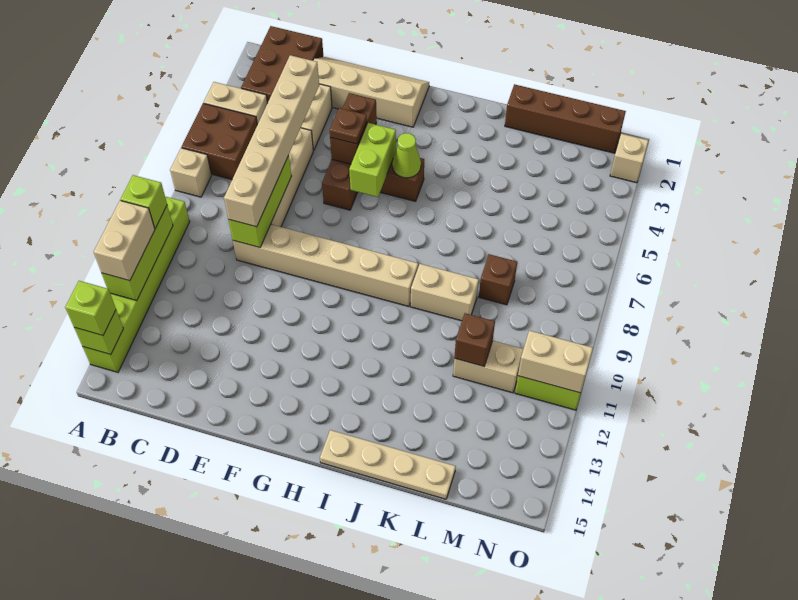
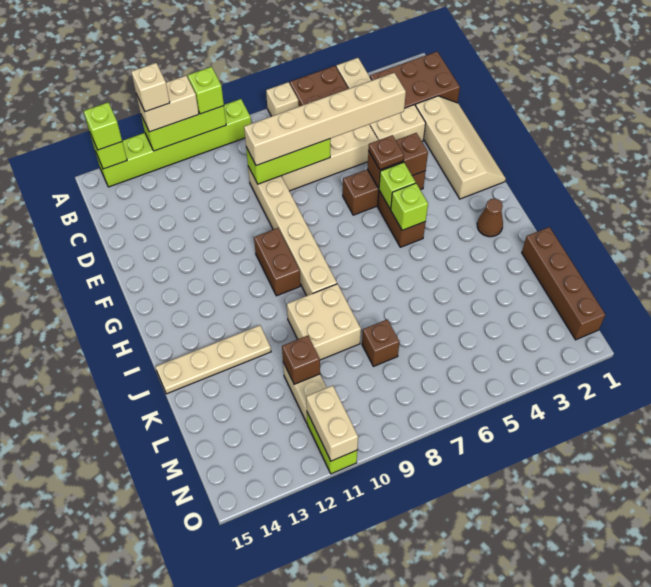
lime brick G5:G6 level 2 -> lime brick G5 level 2
none -> brown brick G10:H10 level 1
lime cone H5 level 2 -> lime brick H5 level 2
none -> brown cone I2 level 1
tan plate I15:L15 level 1 -> tan plate J12:J15 level 1
tan brick J9:K9 level 1 -> tan brick J9:K10 level 1
tan brick O2 level 1 -> tan brick A12 level 4

